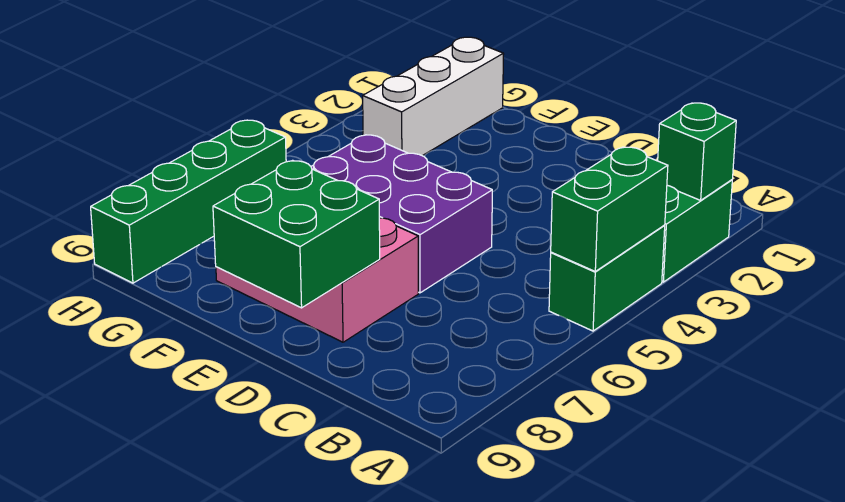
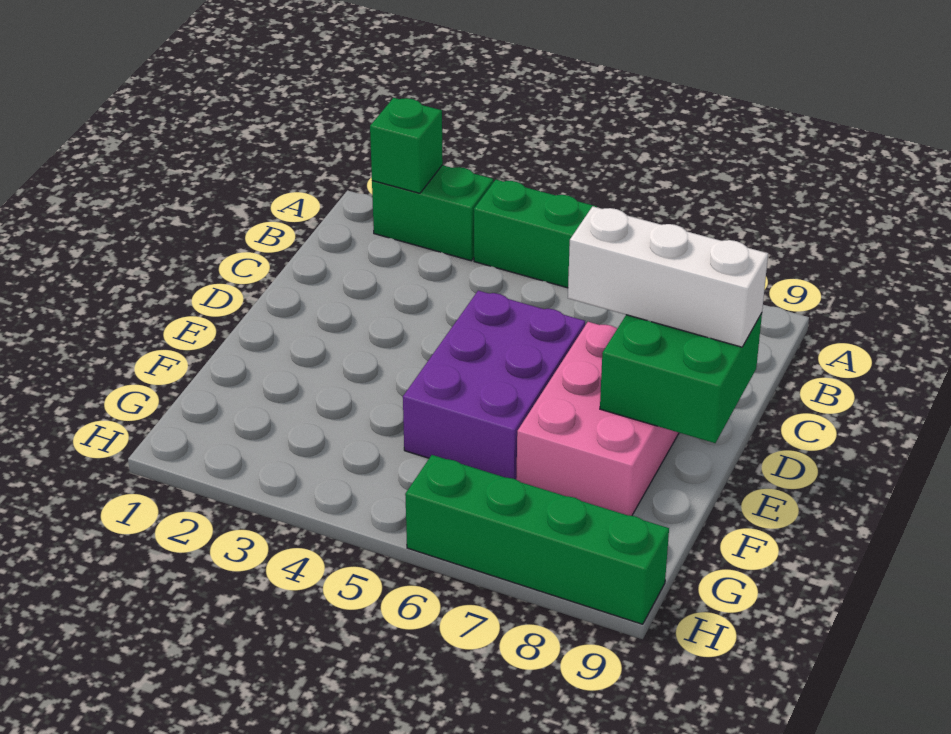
green brick A4:A5 level 2 -> none
white brick G1:G3 level 1 -> white brick D7:D9 level 3

